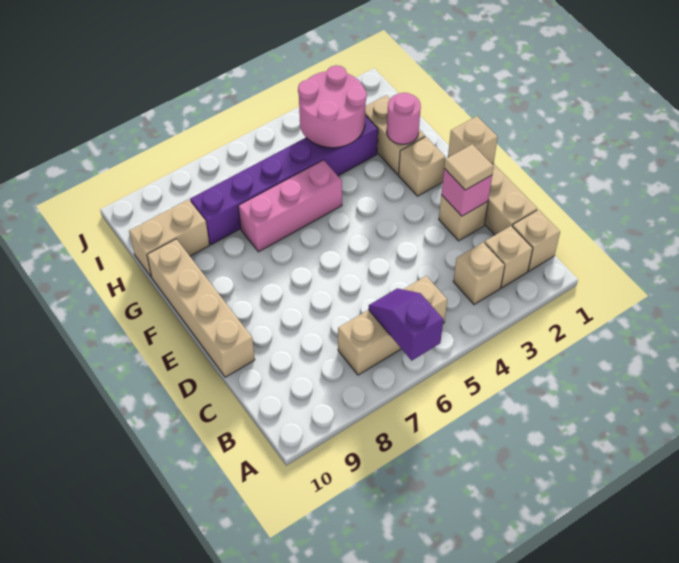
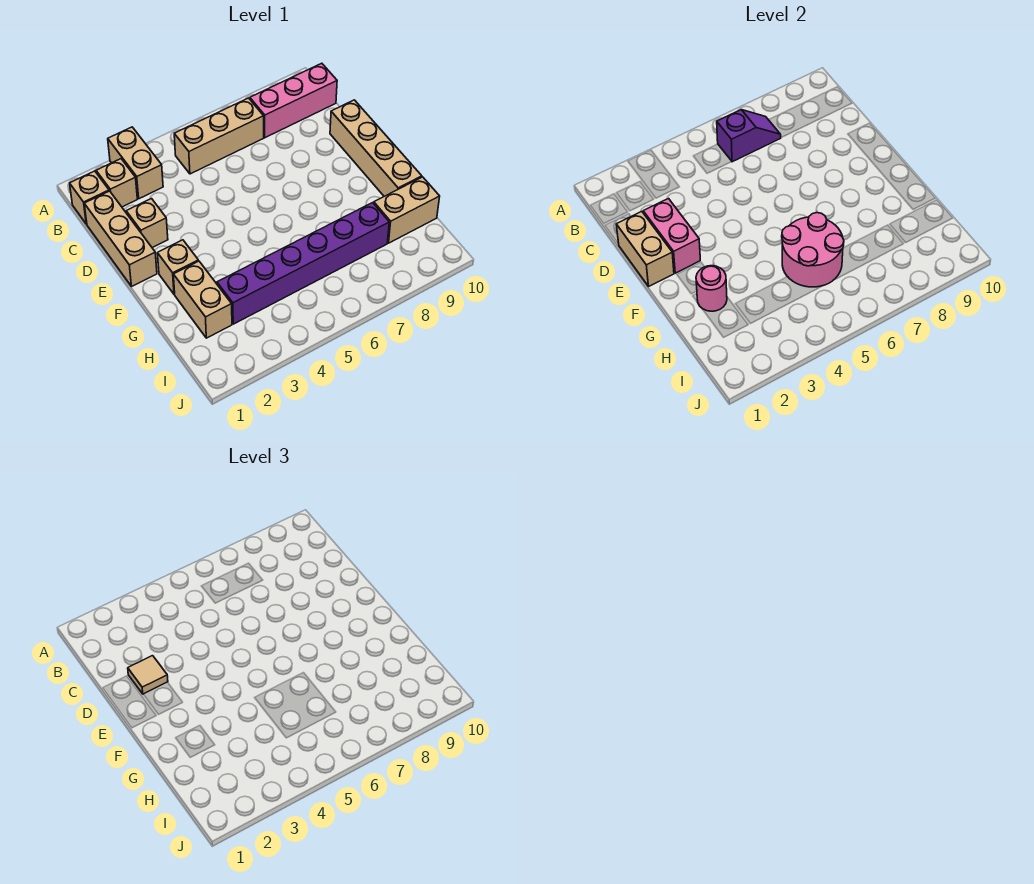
purple slope A6:B6 level 2 top A -> purple slope B6:B7 level 2 top 6
tan brick B3 level 1 -> tan brick A3:B3 level 1
pink brick D2 level 2 -> pink brick D2:E2 level 2
tan brick E1 level 2 -> tan brick D1:E1 level 2
pink brick G5:G7 level 1 -> pink brick B8:B10 level 1
pink round brick H3:I4 level 2 -> pink round brick G5:H6 level 2

